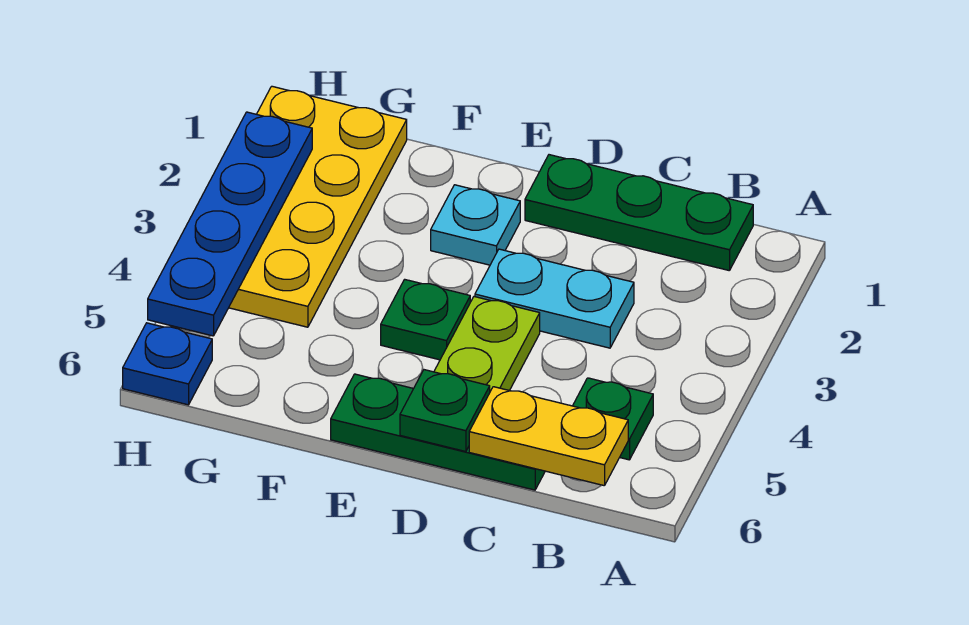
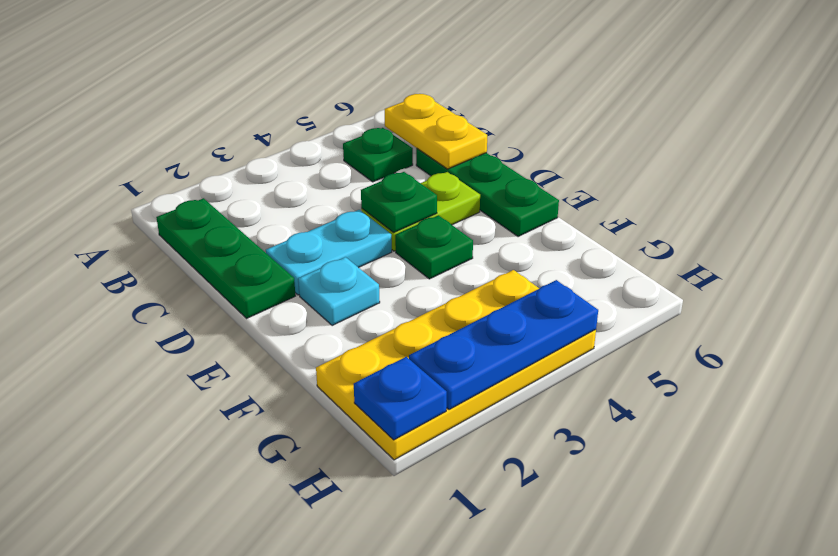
cyan plate C3:D3 level 1 -> cyan plate D2:D3 level 1
green plate D6 level 2 -> green plate D4 level 2
blue plate H2:H5 level 2 -> blue plate H2:H4 level 2
blue plate H6 level 1 -> blue plate H1 level 2

